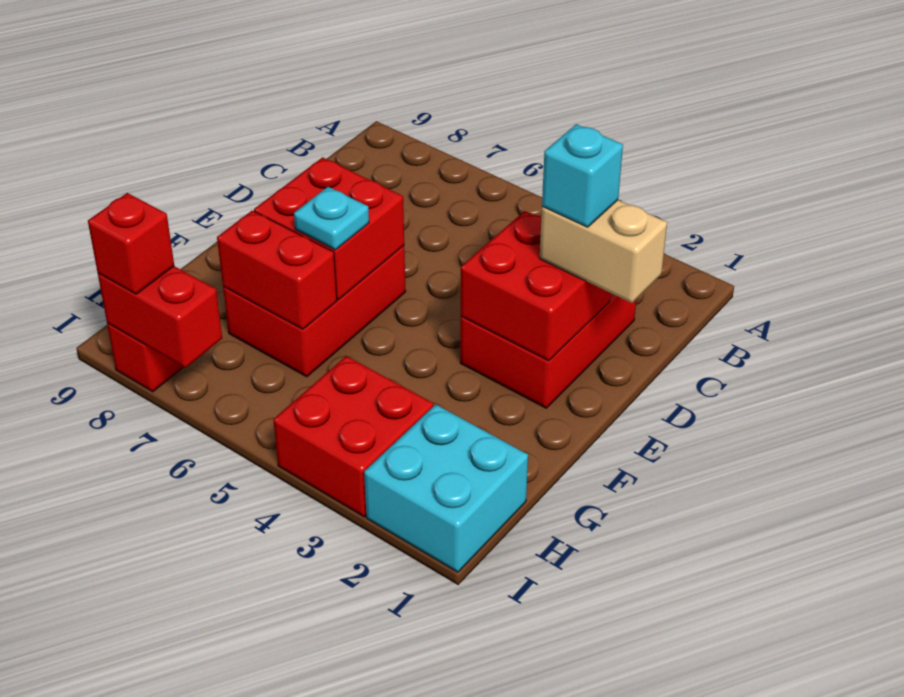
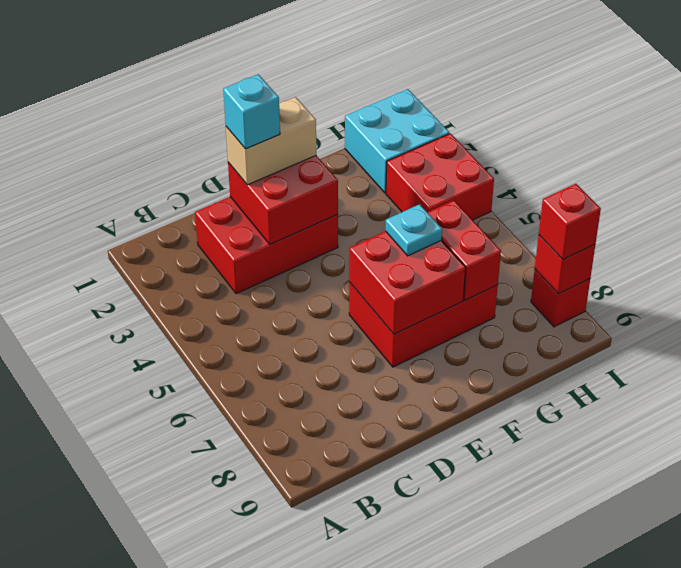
tan brick D1:D2 level 3 -> tan brick D2:E2 level 3
red brick I7:I8 level 2 -> red brick I8 level 2

